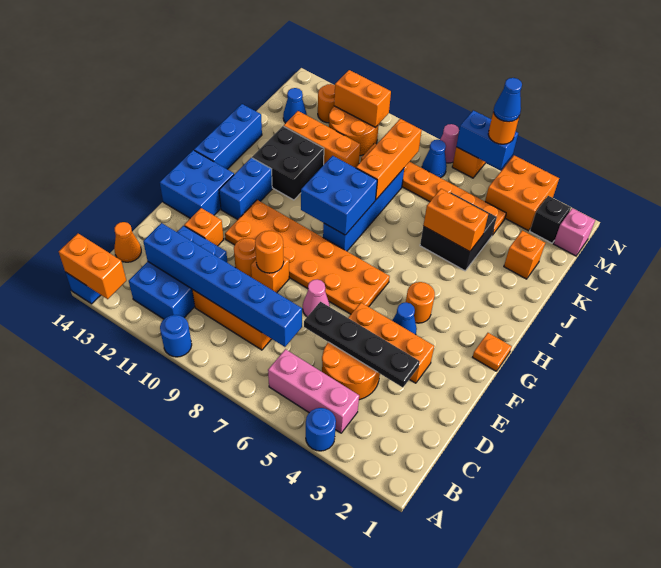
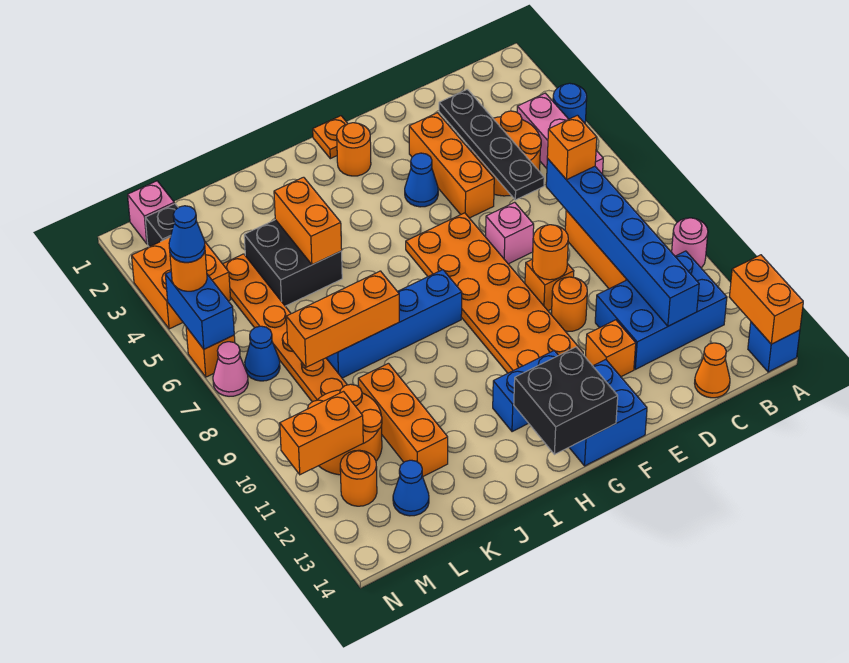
blue round brick A10 level 1 -> pink round brick A10 level 1
pink cone E7 level 1 -> pink brick E7 level 1
orange round brick G4 level 1 -> orange round brick G2 level 1
blue brick H8:I9 level 2 -> none
blue brick H14:J14 level 1 -> none
black brick I11:J12 level 1 -> black brick G13:H14 level 2
orange brick K2 level 1 -> orange brick C7 level 3
orange brick M10:M11 level 2 -> orange brick M11:N11 level 2

